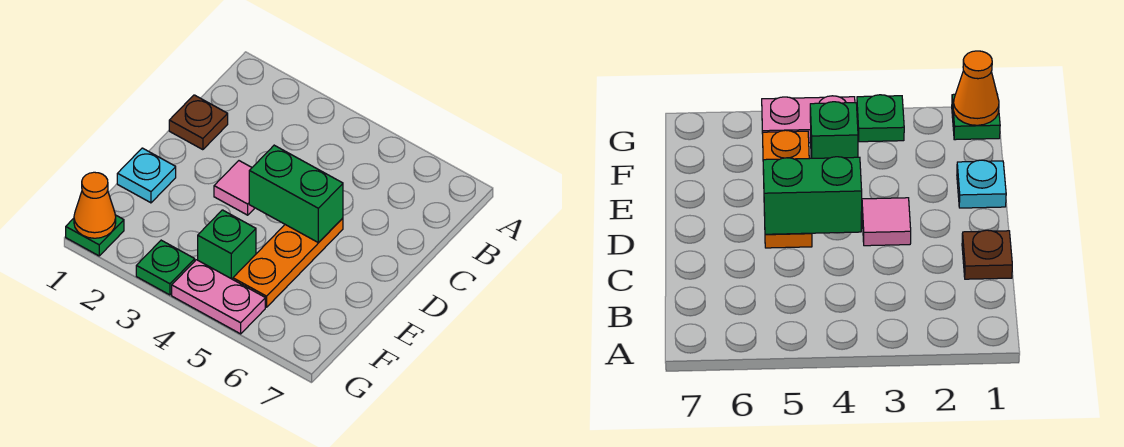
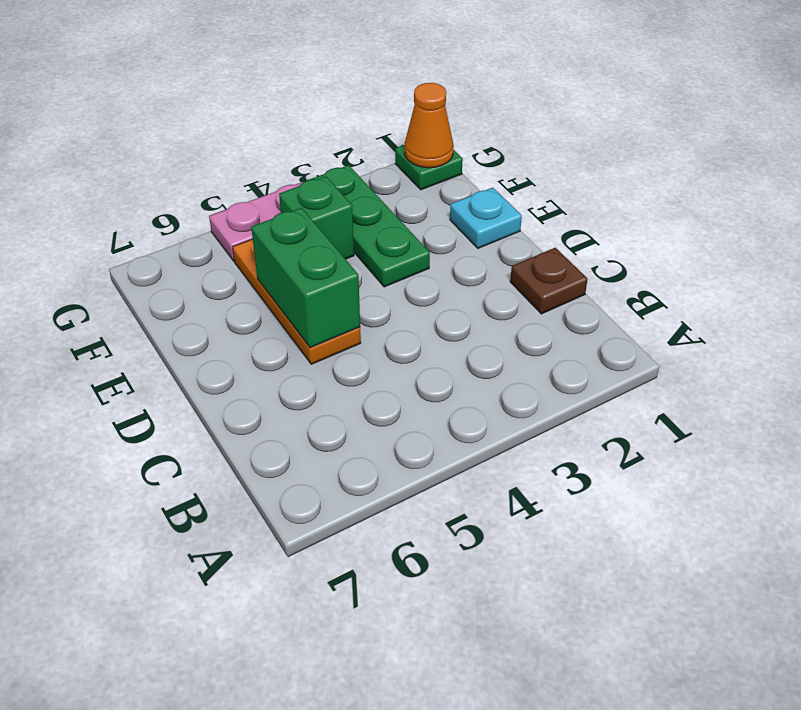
pink tile D3 level 1 -> none
green brick D4:D5 level 2 -> green brick D5:E5 level 2
green plate G3 level 1 -> green plate E3:G3 level 1

